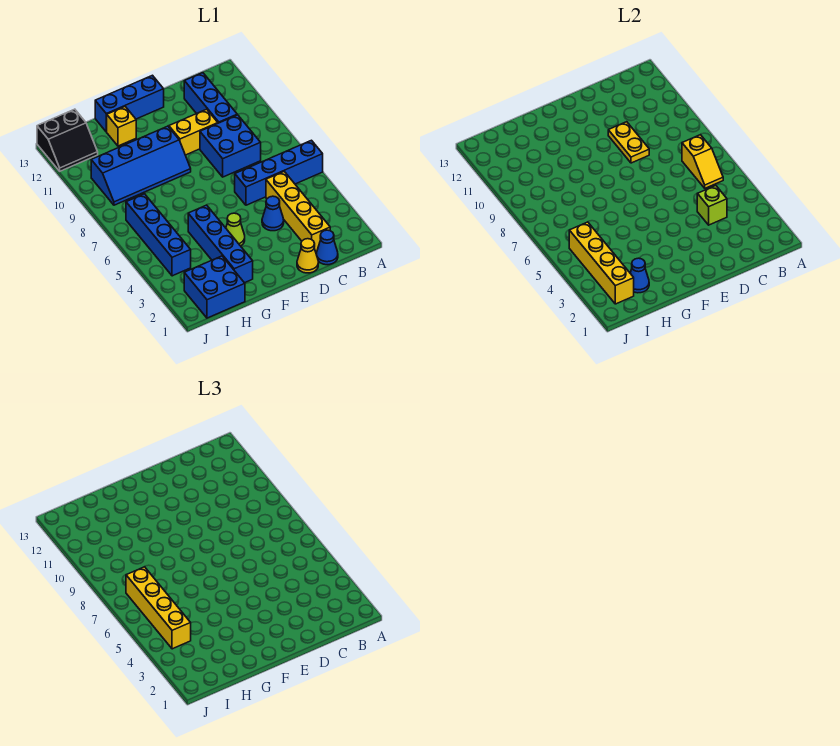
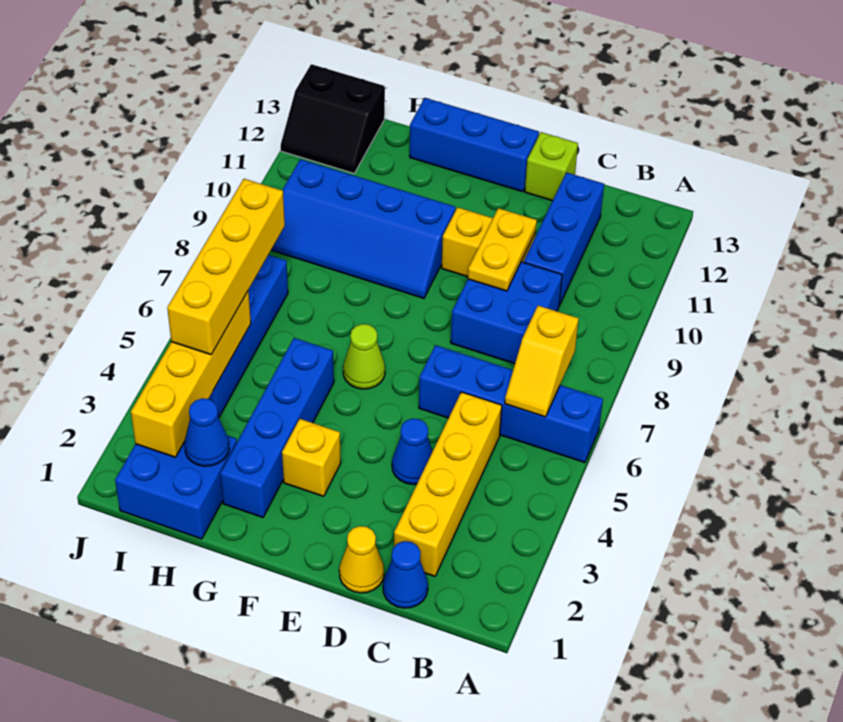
lime brick C4 level 2 -> lime brick D13 level 1
lime cone F4 level 1 -> lime cone F6 level 1
yellow brick G12 level 1 -> yellow brick F3 level 1

